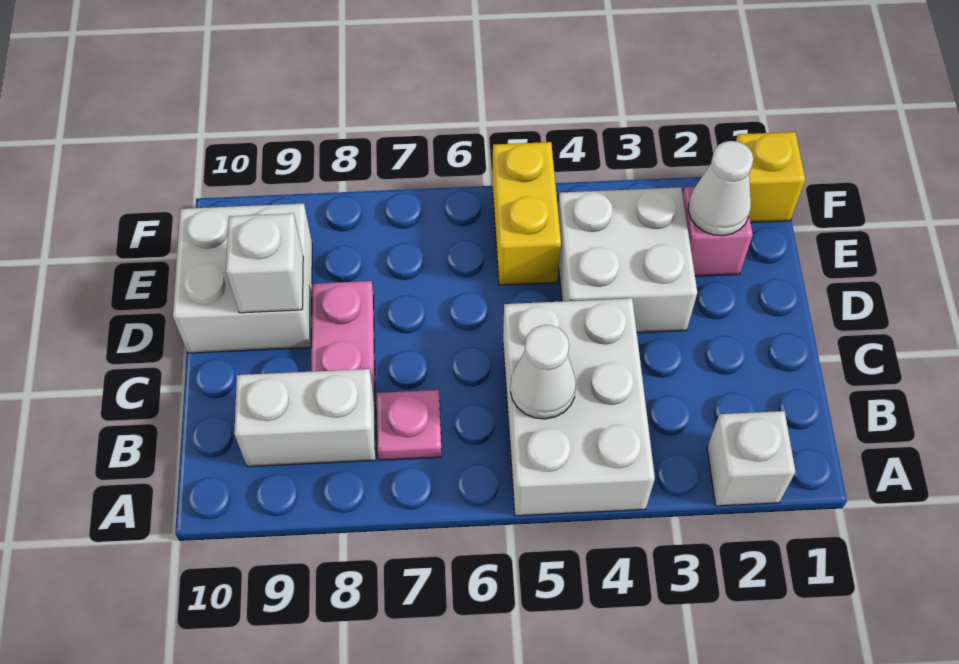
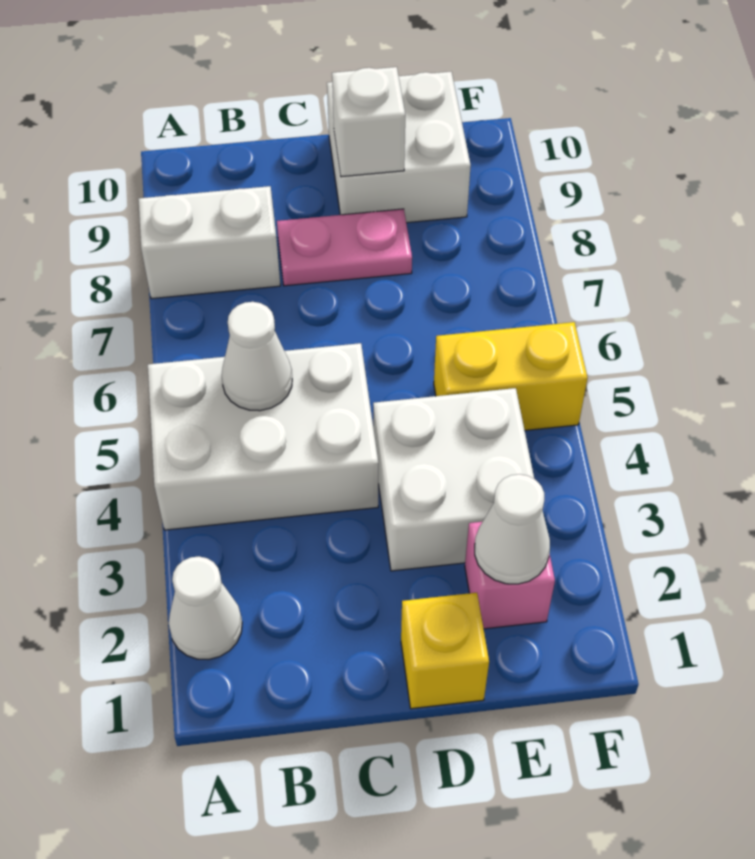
white brick A2 level 1 -> white cone A2 level 1
pink plate B7 level 1 -> none
white brick B8:B9 level 1 -> white brick A8:B8 level 1
yellow brick F1 level 1 -> yellow brick D1 level 1

